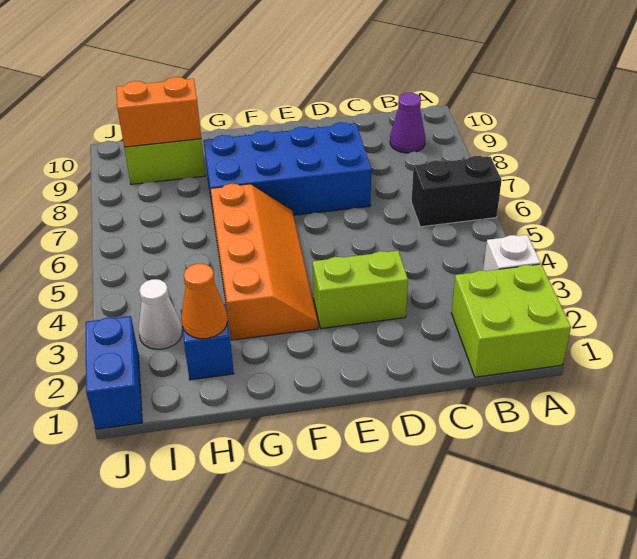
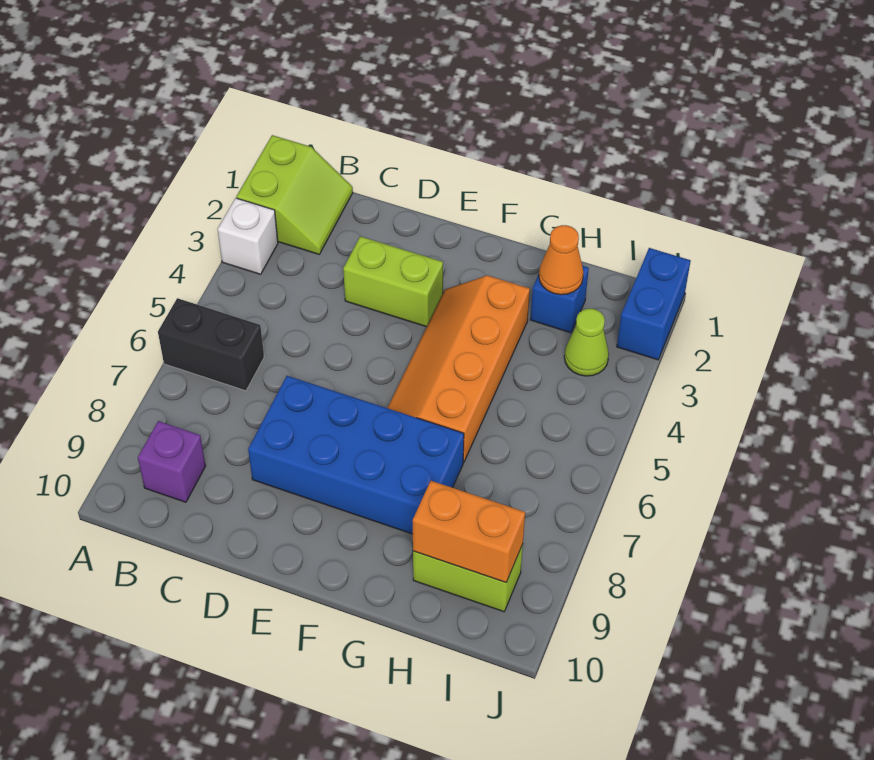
lime brick A1:B2 level 1 -> lime slope A1:B2 level 1 top A
purple cone B9 level 1 -> purple brick B9 level 1
white cone I3 level 1 -> lime cone I3 level 1

